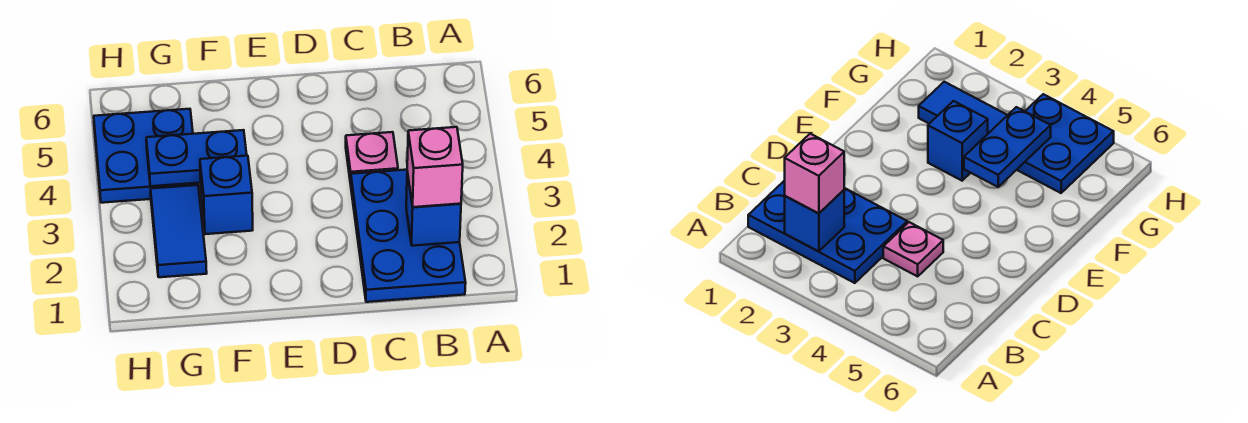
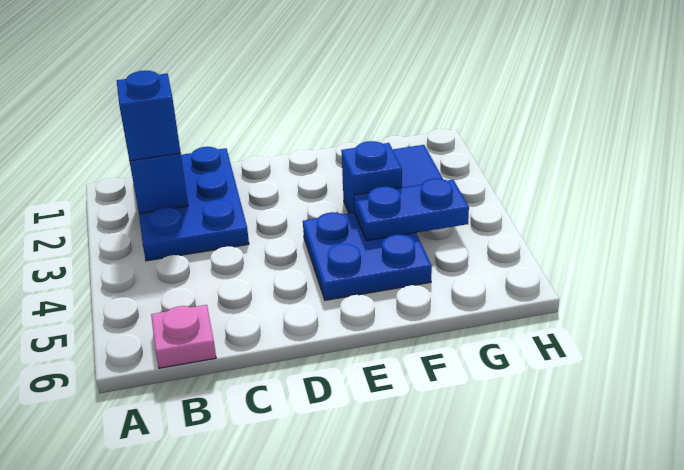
pink brick B2 level 3 -> blue brick B2 level 3
pink plate C4 level 1 -> pink plate B6 level 1
blue plate G4:H5 level 1 -> blue plate E4:F5 level 1

